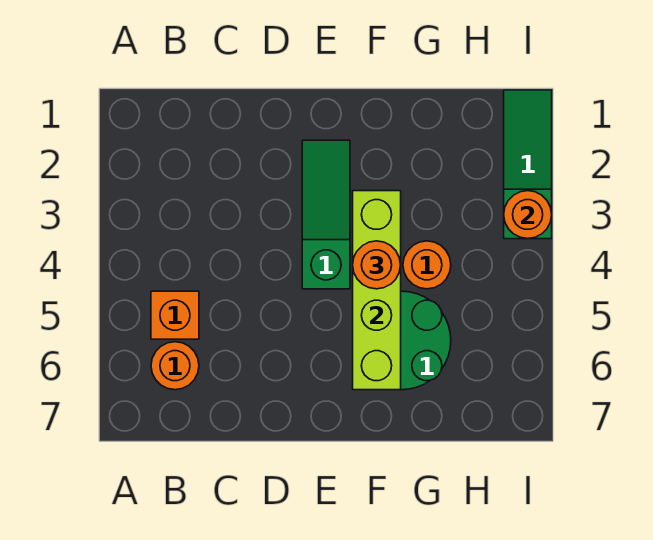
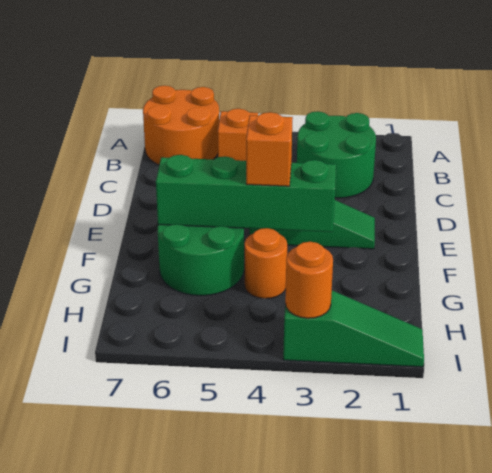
none -> green round brick B2:C3 level 1
orange round brick B6 level 1 -> orange round brick A6:B7 level 1
lime brick F3:F6 level 2 -> green brick F3:F6 level 2
orange round brick F4 level 3 -> orange brick F4 level 3

